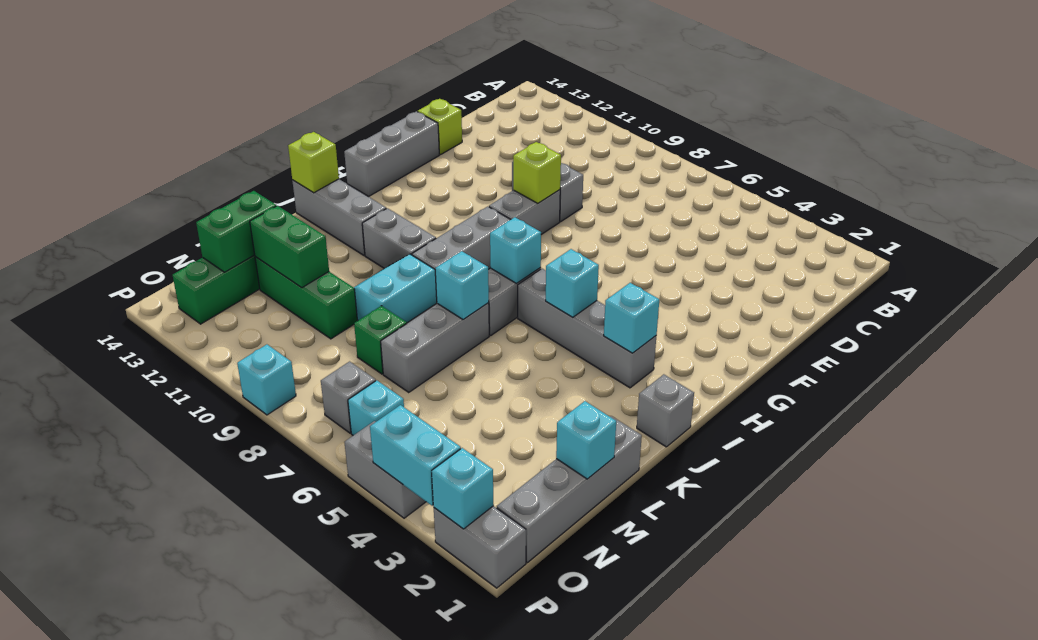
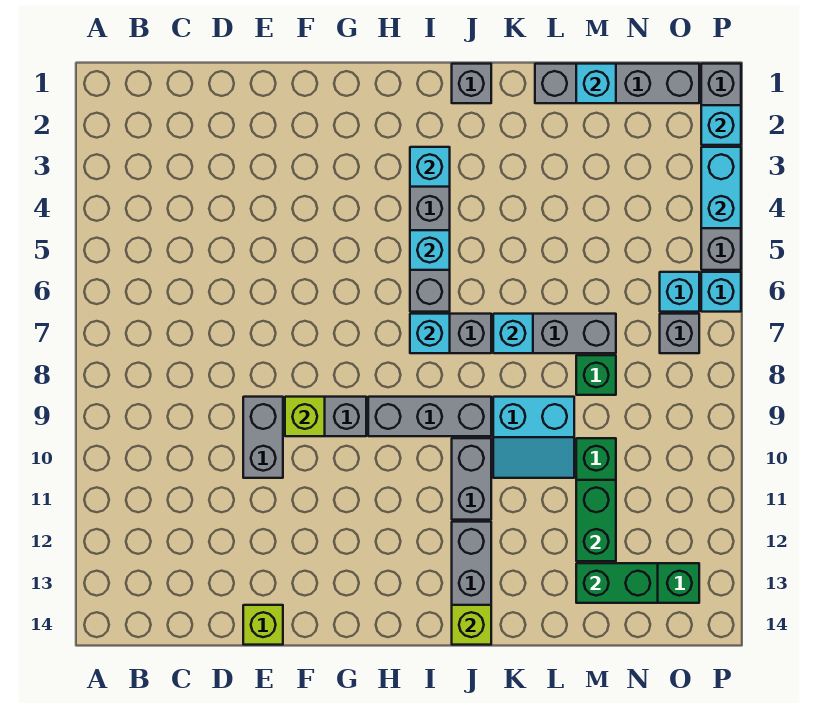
grey brick F14:H14 level 1 -> none
cyan brick P9 level 1 -> cyan brick P6 level 1

